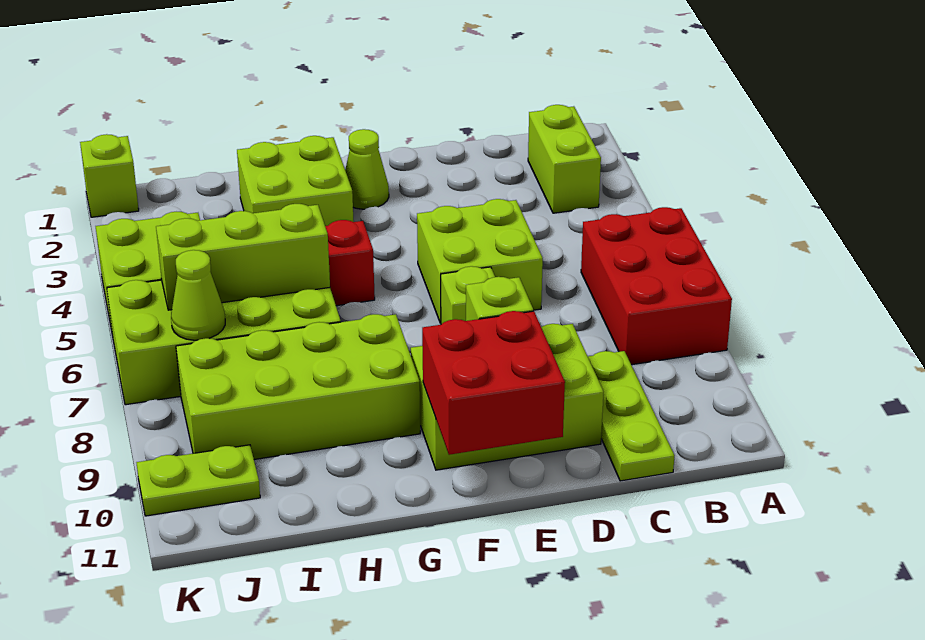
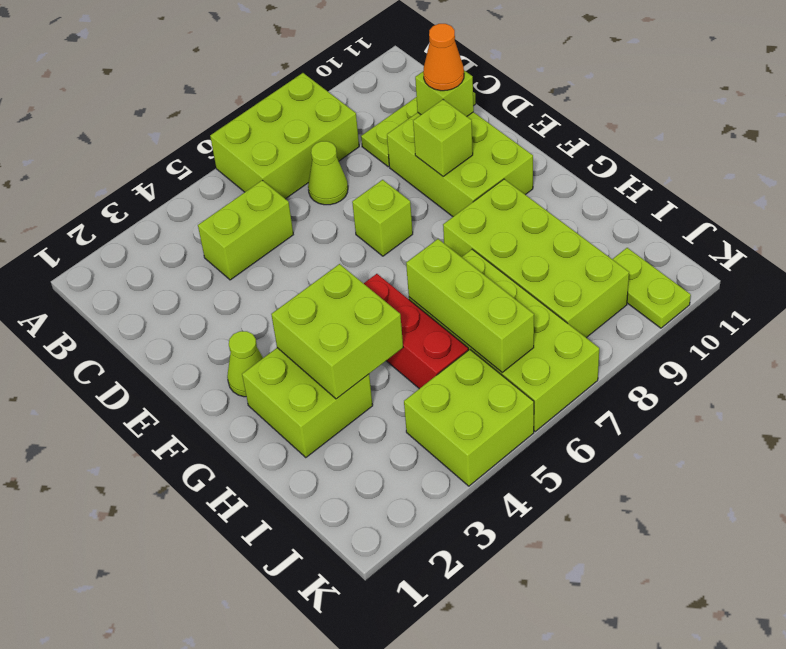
red brick A6:B8 level 1 -> lime brick A6:B8 level 1
lime brick B2:B3 level 1 -> lime brick C4:C5 level 1
lime brick D5:E6 level 1 -> lime brick G3:H4 level 2
none -> orange cone D10 level 3
red brick E10:F11 level 2 -> none
lime cone J7 level 2 -> lime cone C7 level 1
lime brick K1 level 1 -> lime brick D10 level 2

